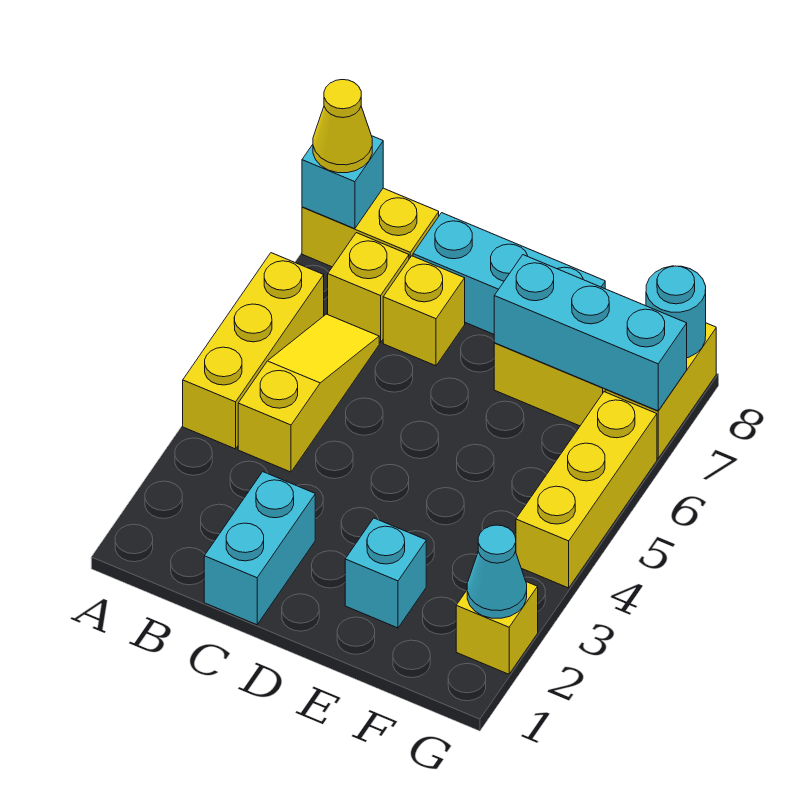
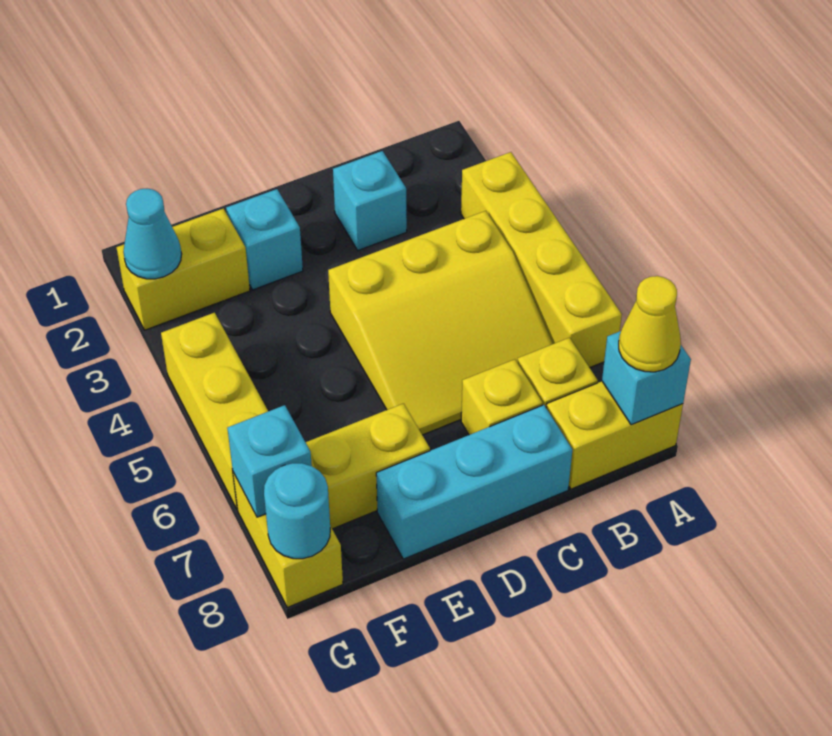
yellow brick A4:A6 level 1 -> yellow brick A3:A6 level 1
yellow slope B4:B6 level 1 top 4 -> yellow slope B4:D6 level 1 top 4
cyan brick C1:C2 level 1 -> cyan brick C2 level 1
cyan brick E7:G7 level 2 -> cyan brick G7 level 2
yellow brick G2 level 1 -> yellow brick F2:G2 level 1

